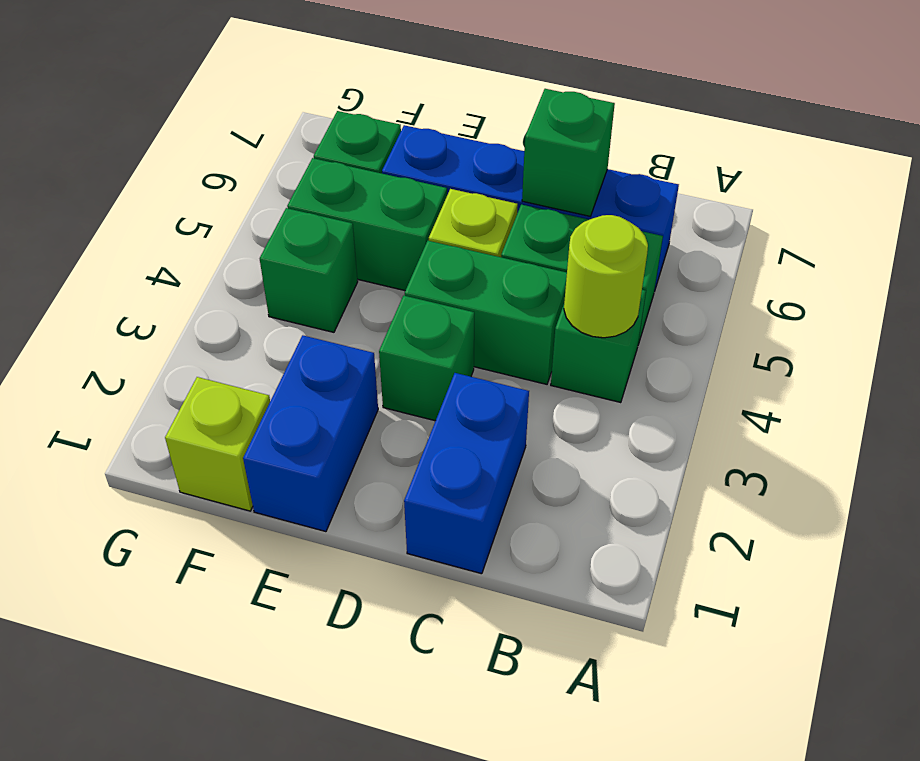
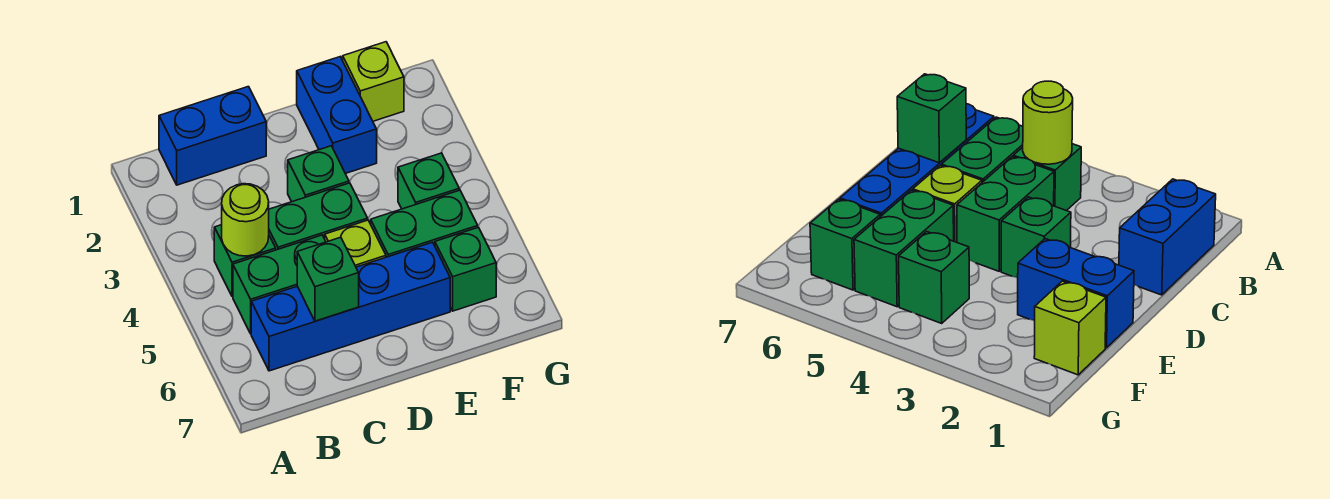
blue brick C1:C2 level 1 -> blue brick B1:C1 level 1

